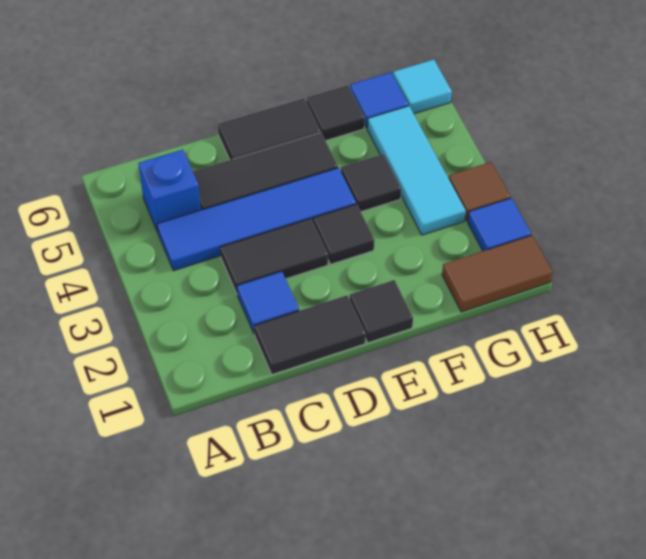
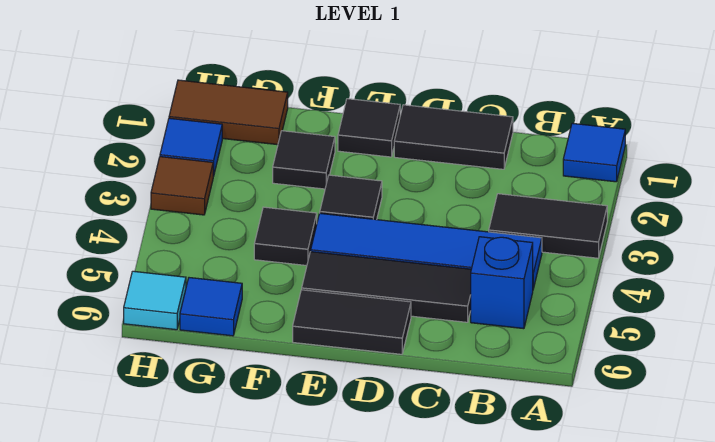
blue tile C2 level 1 -> blue tile A1 level 1
black tile C3:D3 level 1 -> black tile A3:B3 level 1
black tile F6 level 1 -> black tile F2 level 1
cyan tile G3:G5 level 1 -> none

